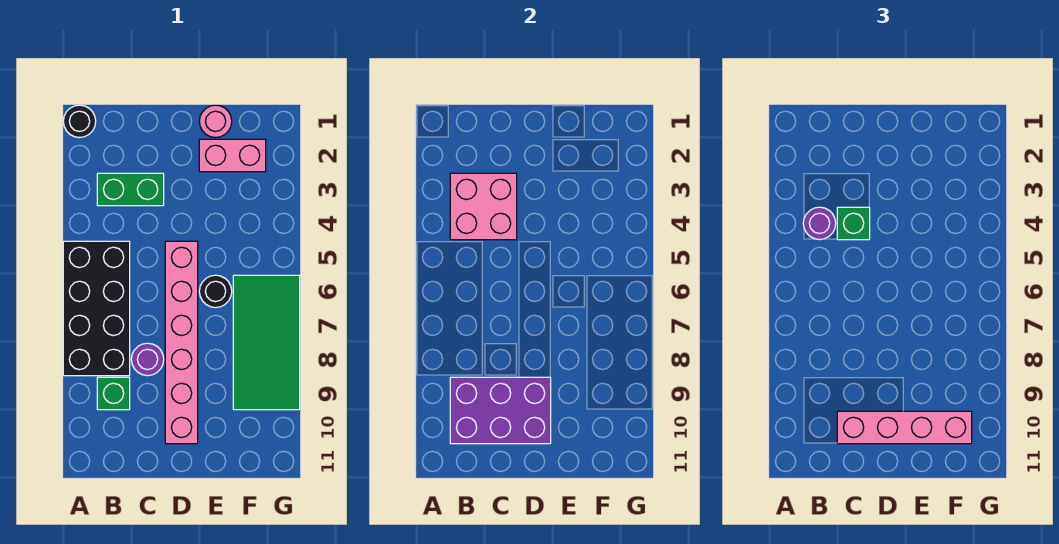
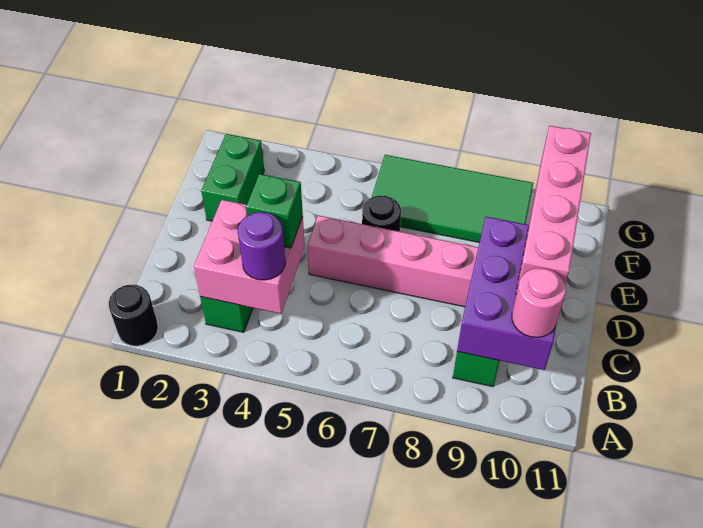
black brick A5:B8 level 1 -> none
purple round brick C8 level 1 -> none
pink round brick E1 level 1 -> pink round brick B10 level 3
pink brick E2:F2 level 1 -> green brick E2:F2 level 1

